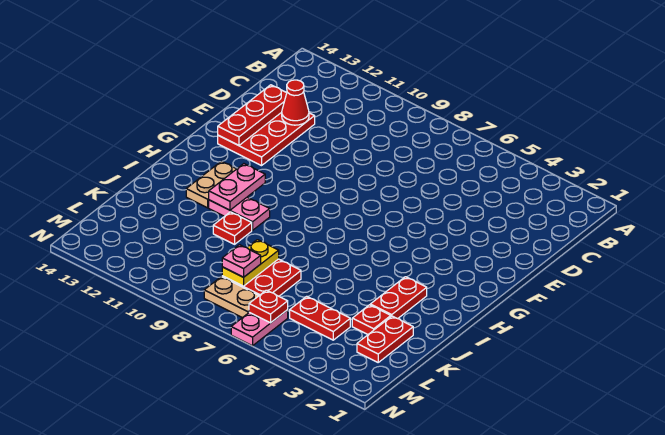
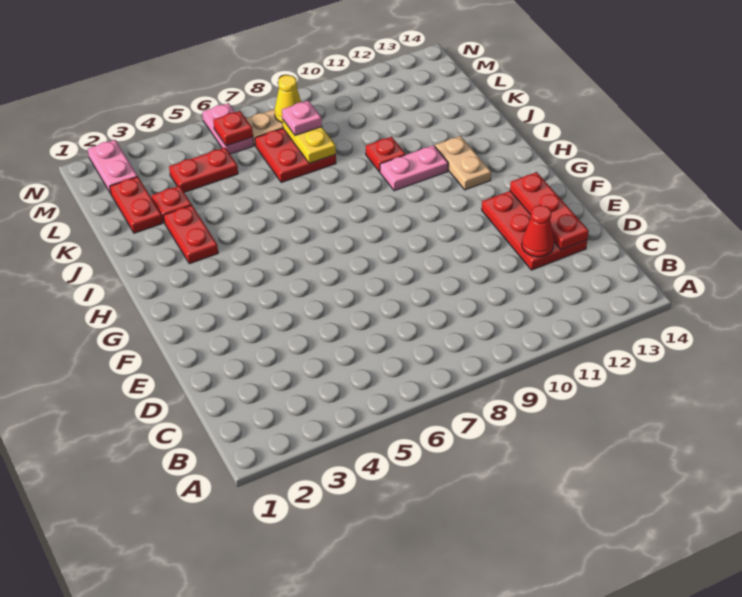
pink plate H11:I11 level 2 -> pink plate M2:N2 level 1
none -> yellow cone M8 level 2

